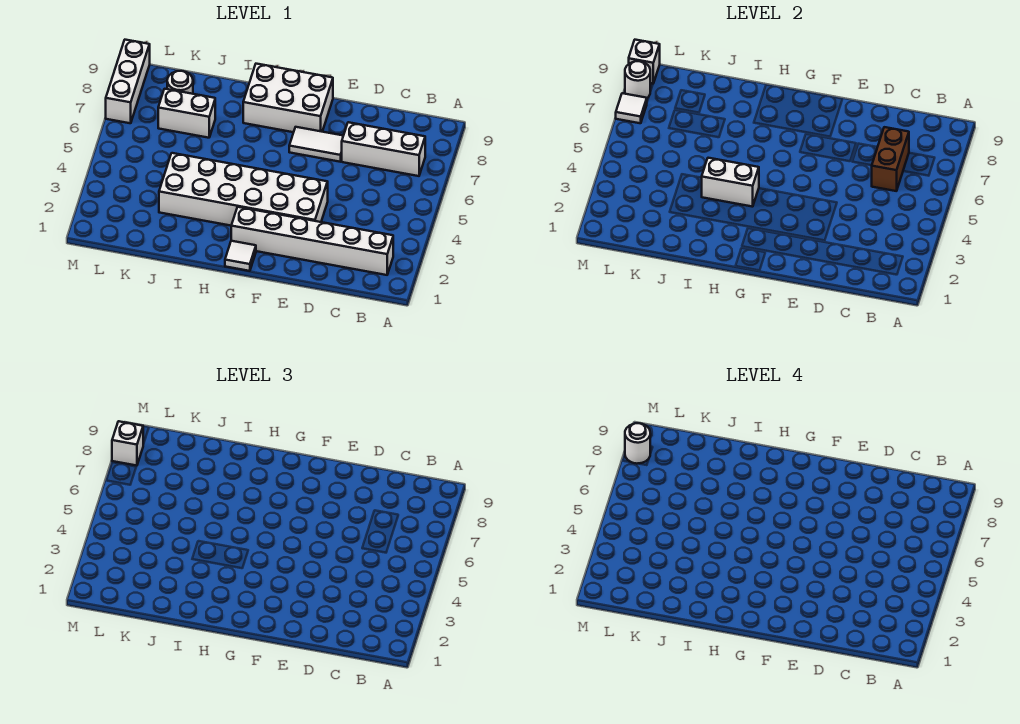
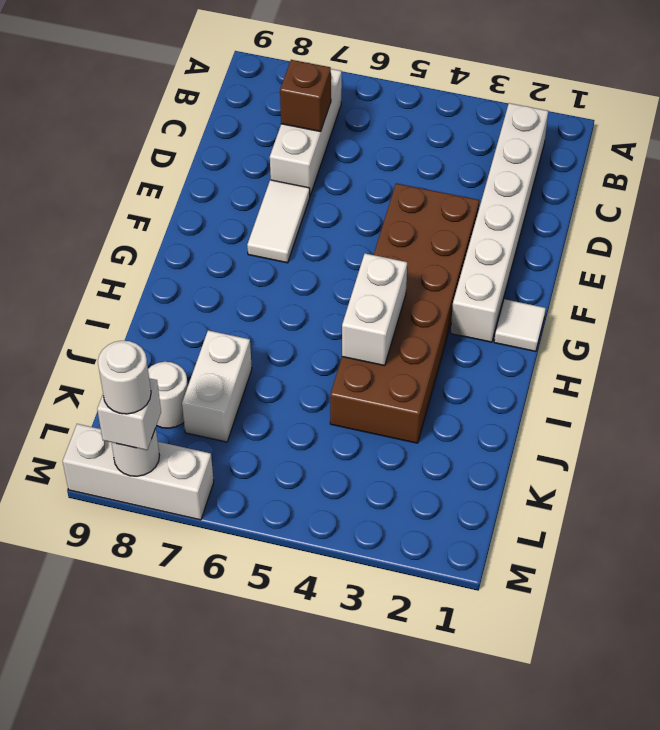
brown brick C6:C7 level 2 -> brown brick C7 level 2
white brick E3:J4 level 1 -> brown brick E3:J4 level 1
white brick F8:H9 level 1 -> none
white tile M7 level 2 -> none
white brick M9 level 2 -> none

